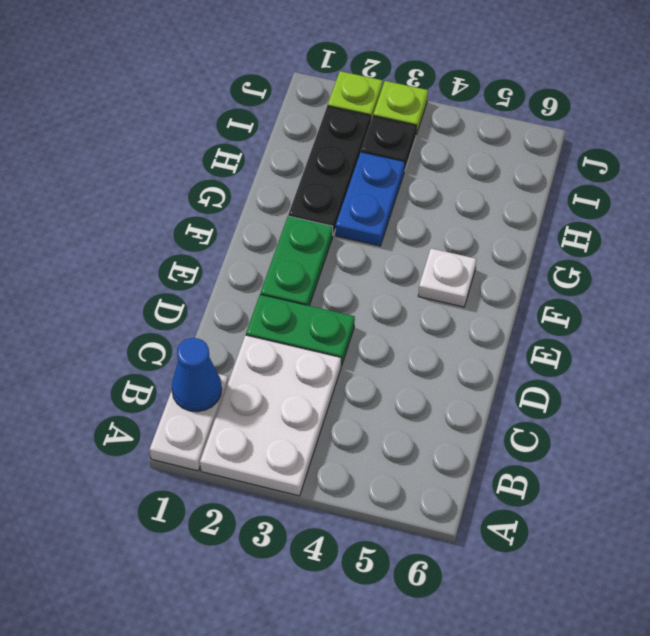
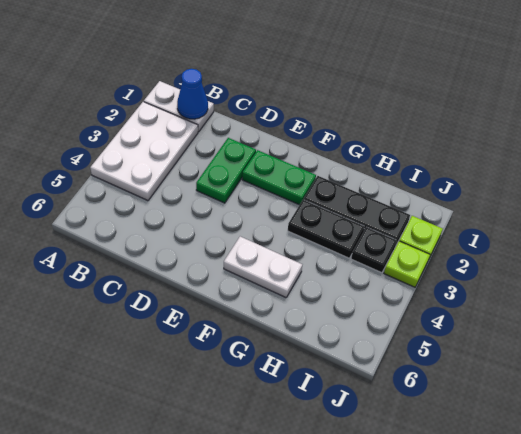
white plate A2:C3 level 1 -> white plate A2:B4 level 1
white plate F5 level 1 -> white plate F5:G5 level 1
blue plate G3:H3 level 1 -> black plate G3:H3 level 1

